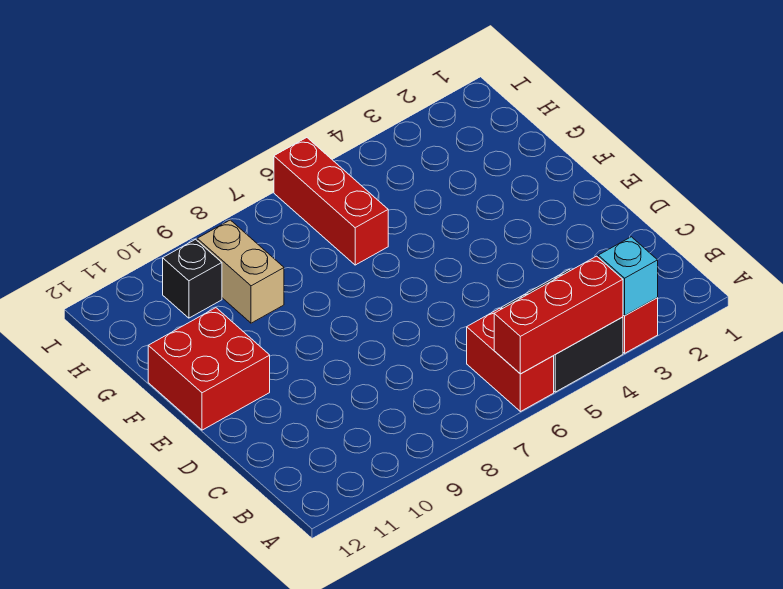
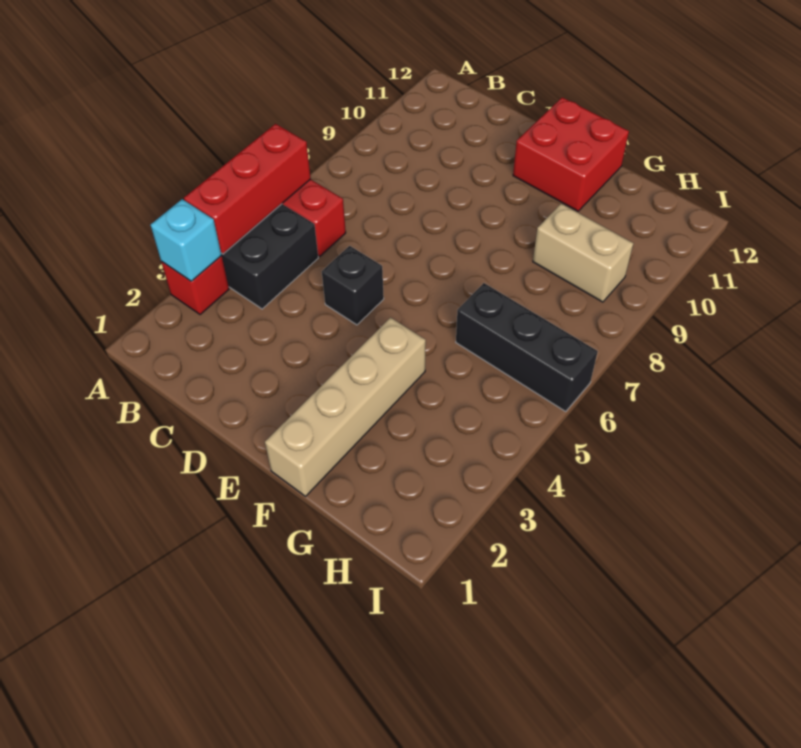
none -> tan brick F1:F4 level 1
red brick G6:I6 level 1 -> black brick G6:I6 level 1
black brick H10 level 1 -> black brick D5 level 1

